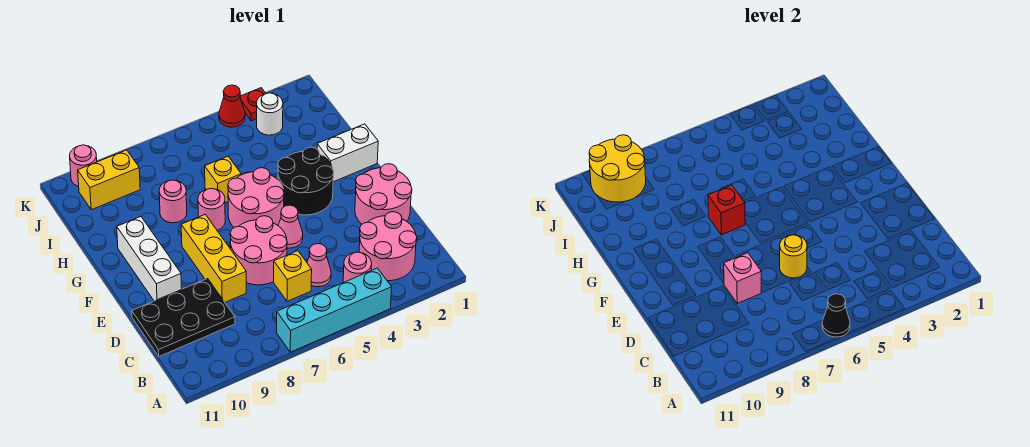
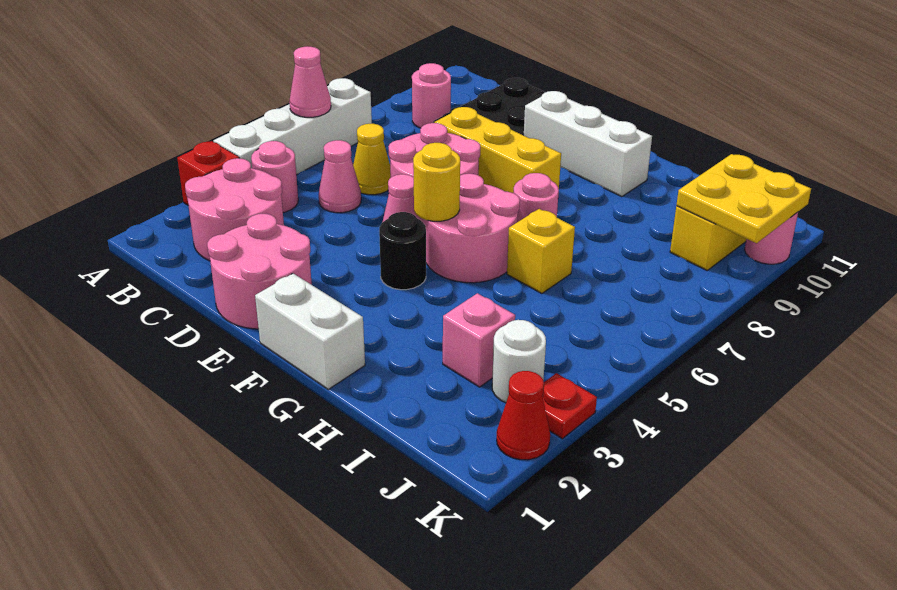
cyan brick A4:A7 level 1 -> white brick A4:A7 level 1
black cone A6 level 2 -> pink cone A6 level 2
yellow brick C6 level 1 -> yellow cone C6 level 1
yellow round brick D6 level 2 -> yellow round brick F5 level 2
pink brick D8 level 2 -> pink brick I3 level 1
black round brick F3:G4 level 1 -> black round brick F4 level 1
white brick G1:G2 level 1 -> white brick F1:G1 level 1
red brick G7 level 2 -> red brick A3 level 1
pink round brick H8 level 1 -> pink round brick B9 level 1
yellow round brick J9:K10 level 2 -> yellow plate J9:K10 level 2
red cone K4 level 1 -> red cone K2 level 1

